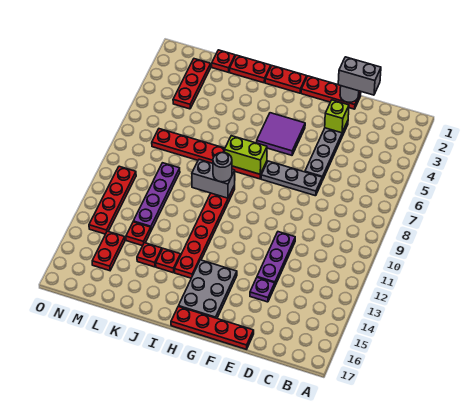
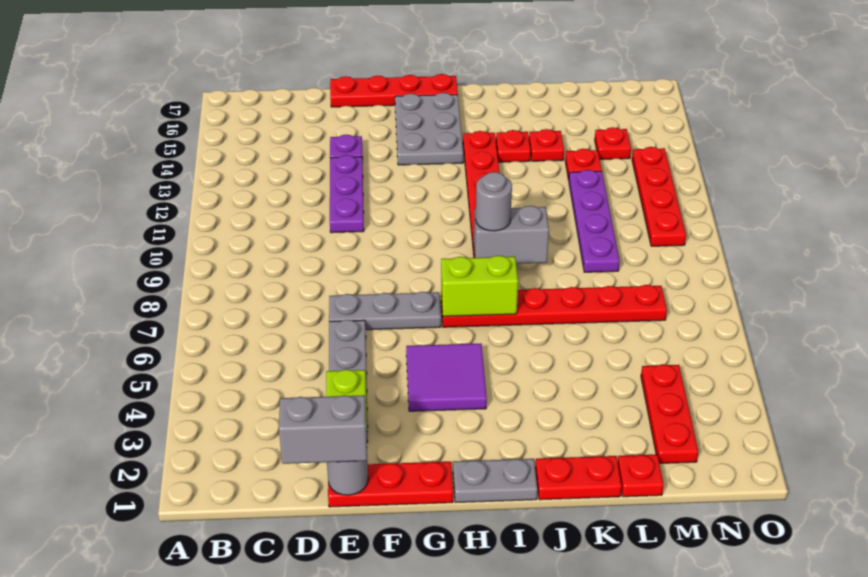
red plate H1:I1 level 1 -> grey plate H1:I1 level 1
red plate M14:M15 level 1 -> red plate M14 level 1

